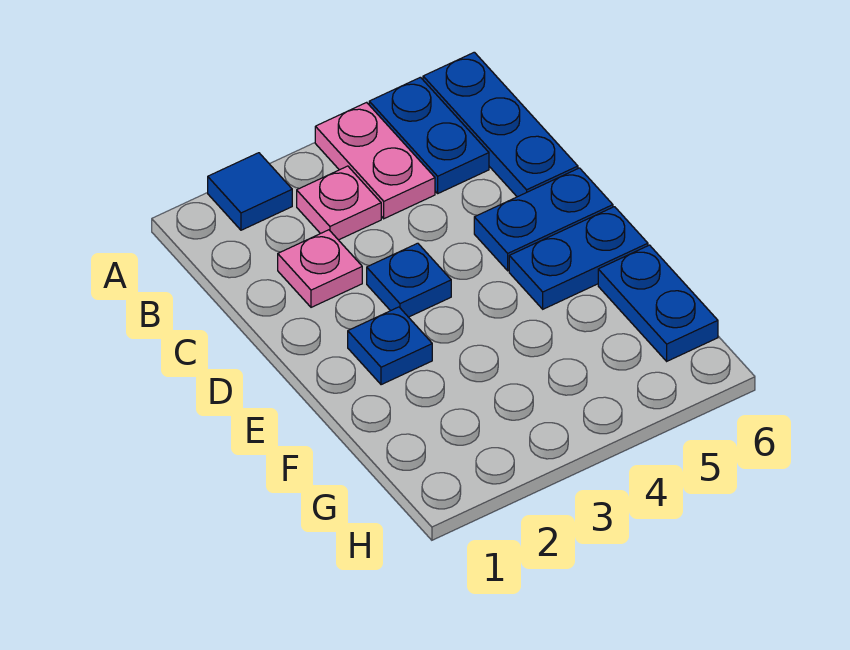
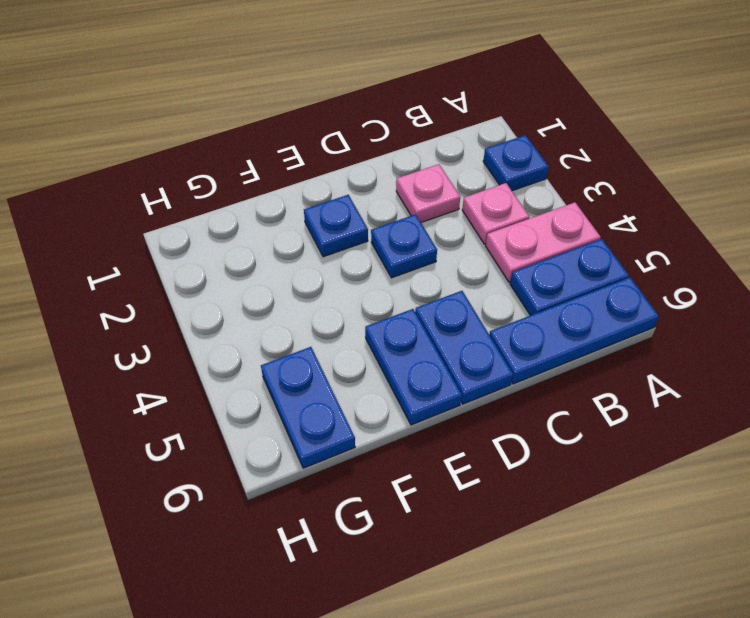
blue tile A2 level 1 -> blue plate A2 level 1
blue plate F6:G6 level 1 -> blue plate G5:G6 level 1

